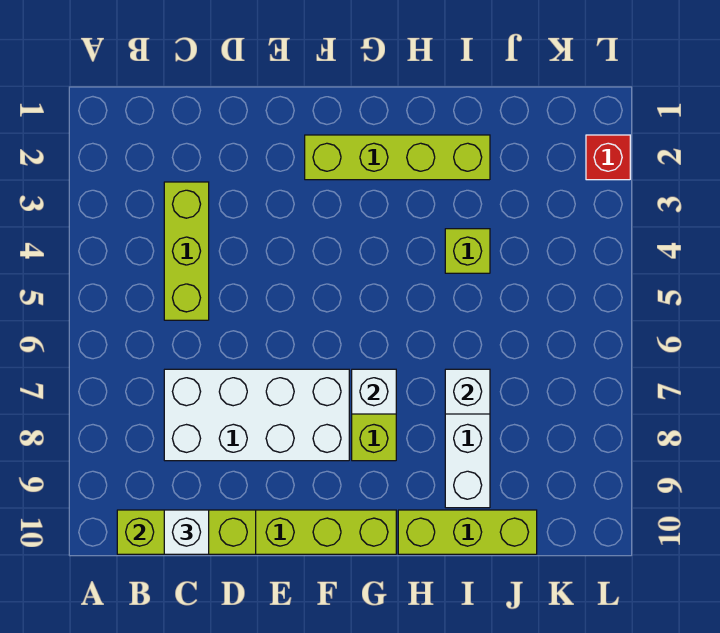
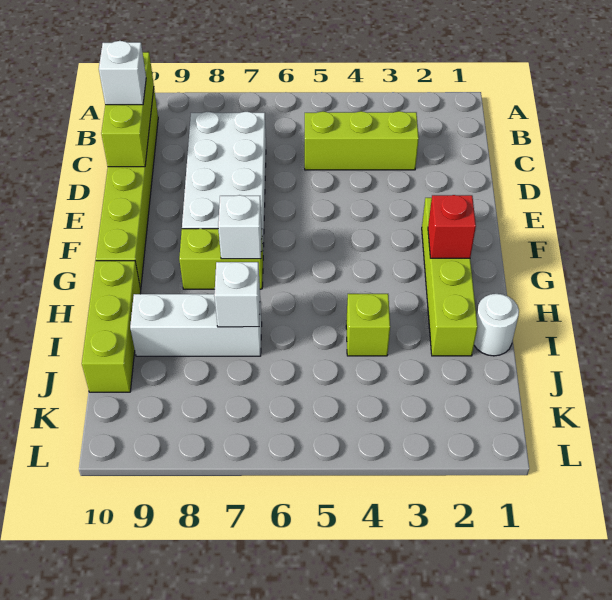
none -> white round brick I1 level 1
red brick L2 level 1 -> red brick G2 level 2

